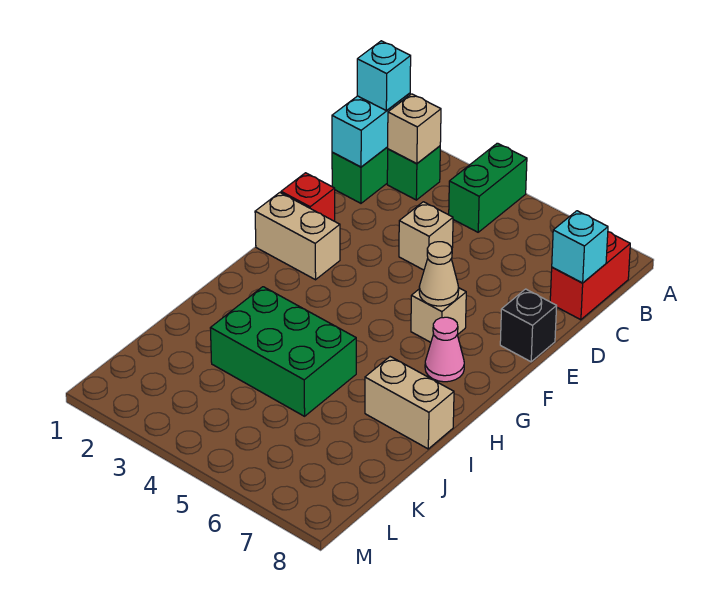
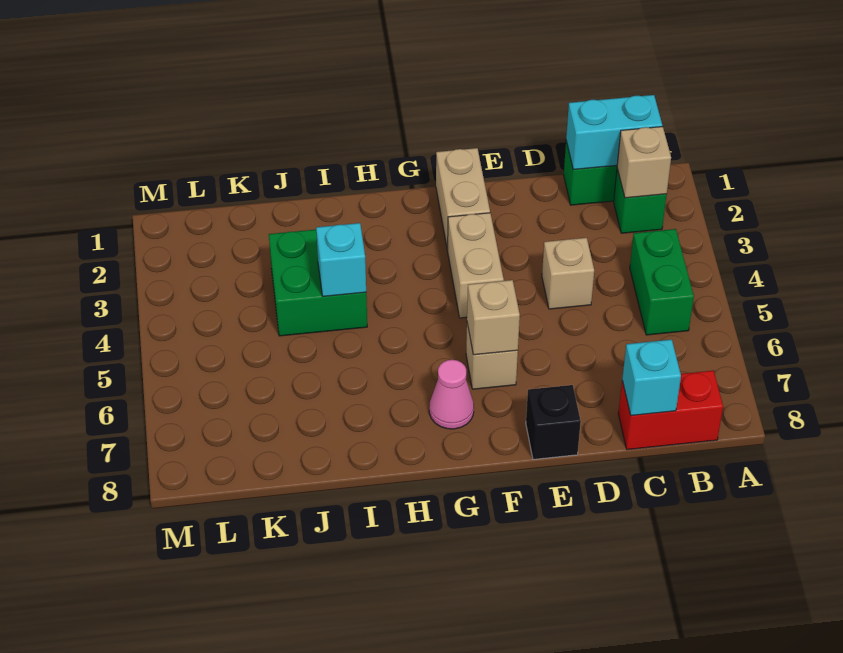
green brick A4:B4 level 1 -> green brick B4:B5 level 1
cyan brick B1 level 3 -> cyan brick I4 level 2
red brick E1 level 1 -> none
tan cone F6 level 2 -> tan brick F6 level 2
green brick I3:J5 level 1 -> green brick I3:J4 level 1
tan brick I7:I8 level 1 -> tan brick F3:F4 level 1

